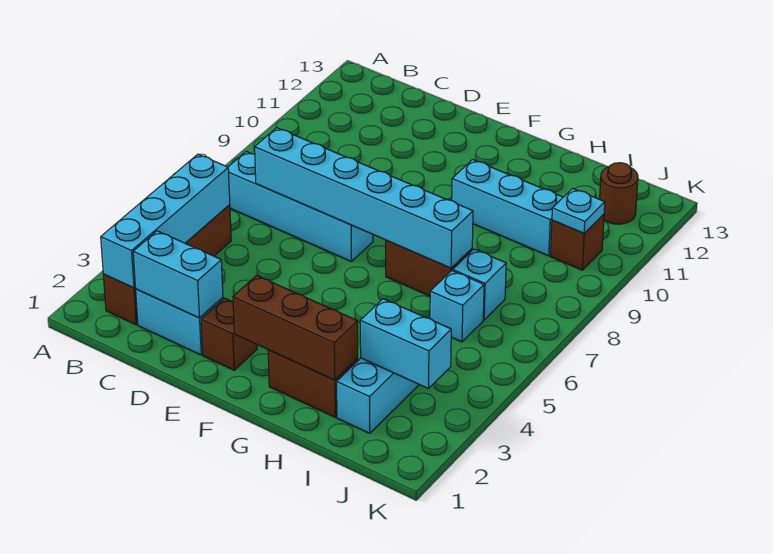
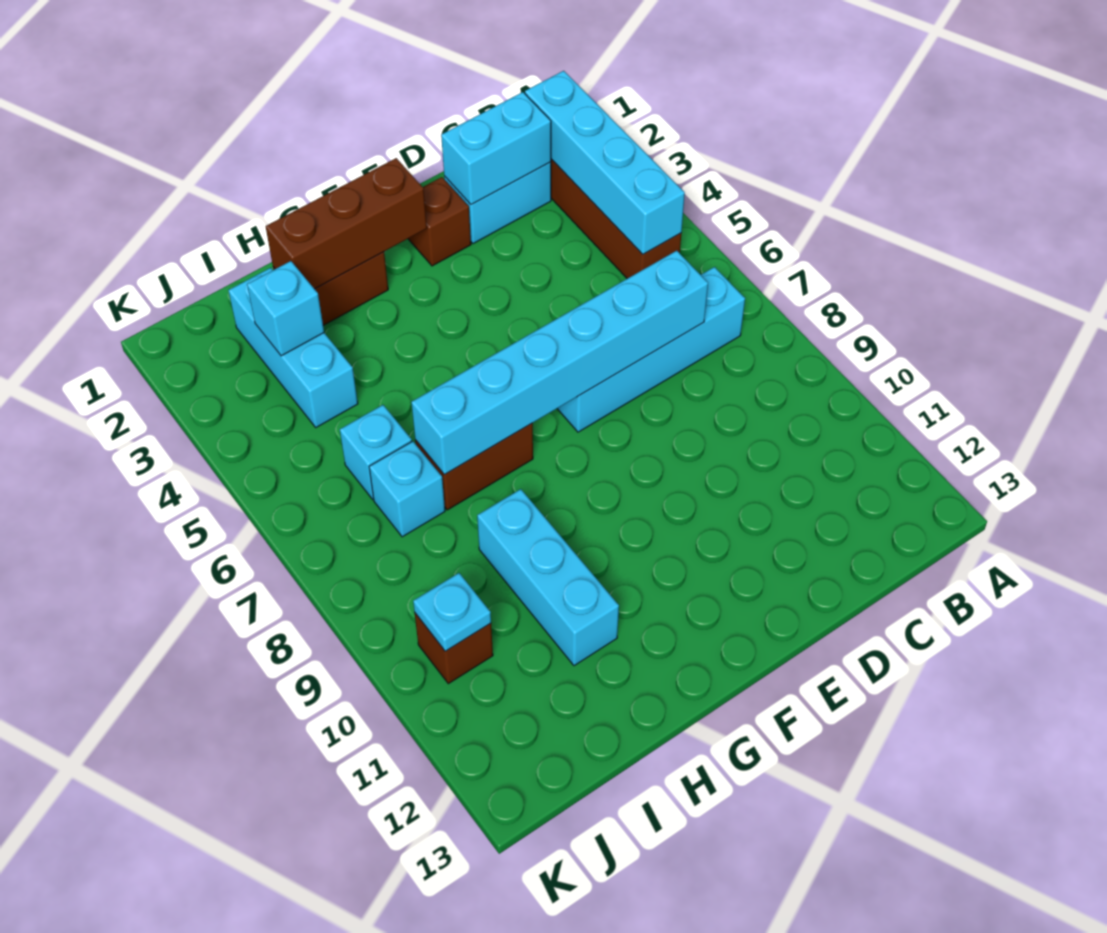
cyan brick G10:I10 level 1 -> cyan brick H9:H11 level 1
cyan brick I3:J3 level 2 -> cyan brick I3 level 2
brown round brick J12 level 1 -> none

